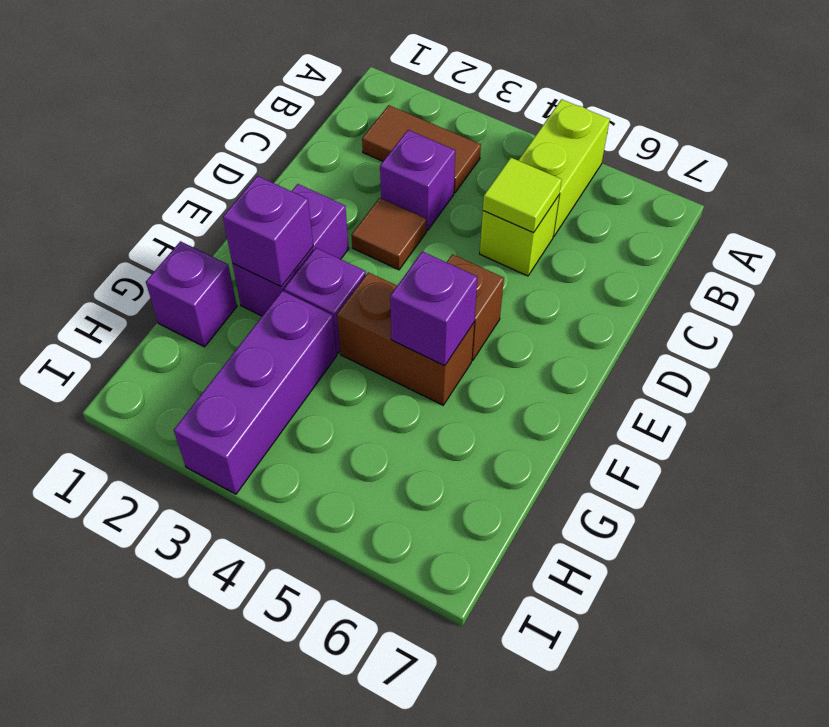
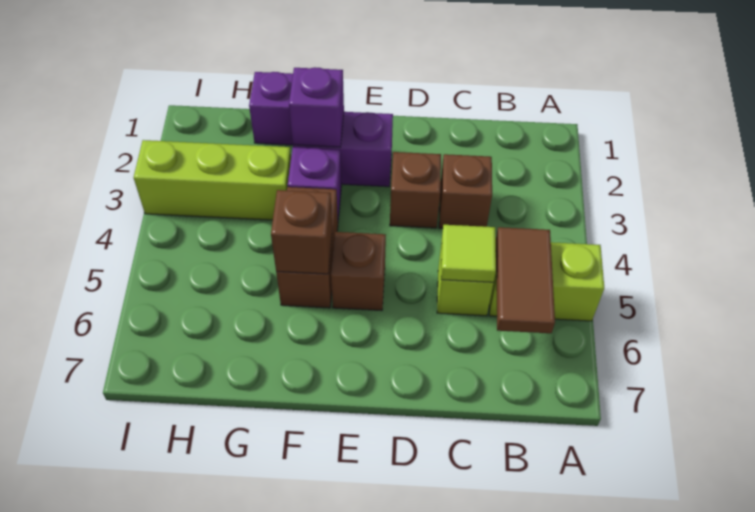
brown tile B2:B3 level 1 -> brown tile B5:B6 level 2
purple brick C3 level 1 -> brown brick C3 level 1
brown tile D3 level 1 -> brown brick D3 level 1
purple brick F5 level 2 -> brown brick F5 level 2
purple brick G3:I3 level 1 -> lime brick G3:I3 level 1

